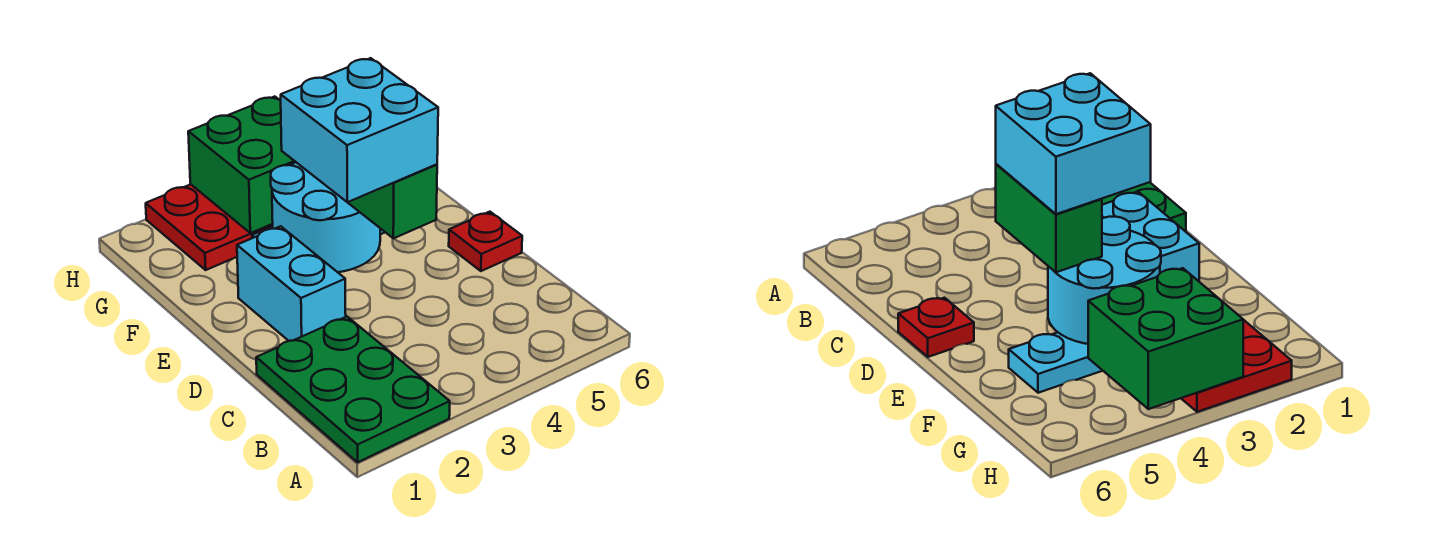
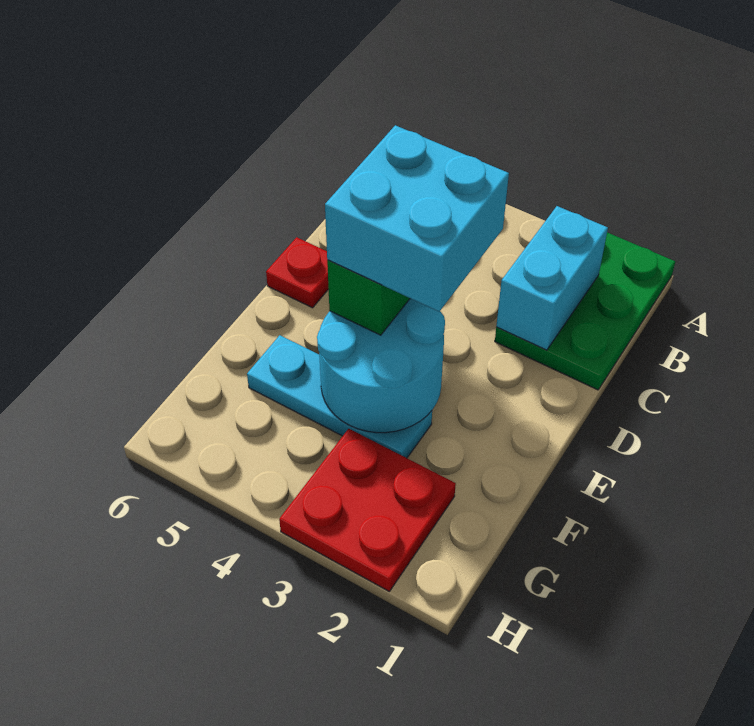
cyan brick D2:E2 level 1 -> cyan brick B2:C2 level 2
green brick G3:H4 level 2 -> none

